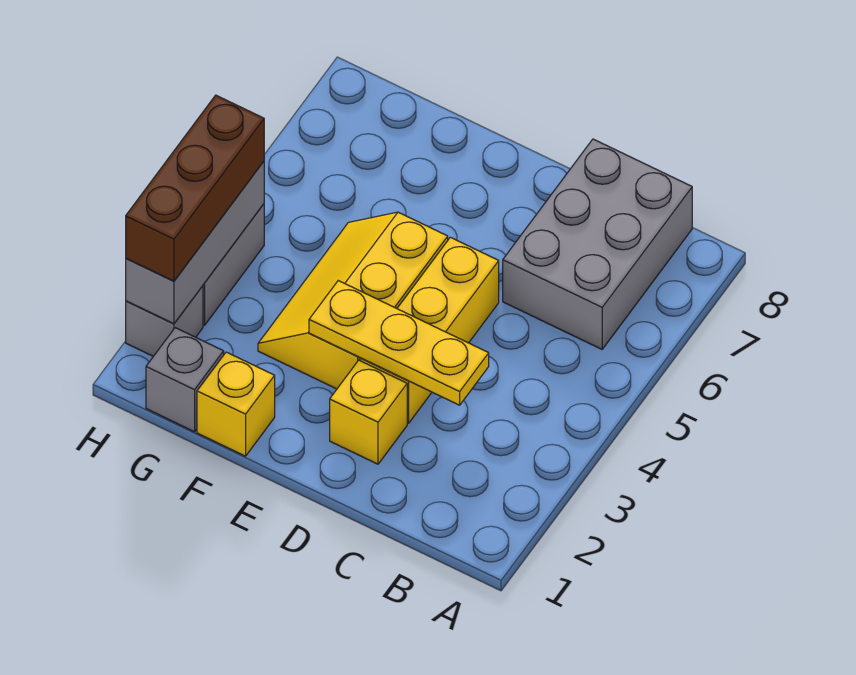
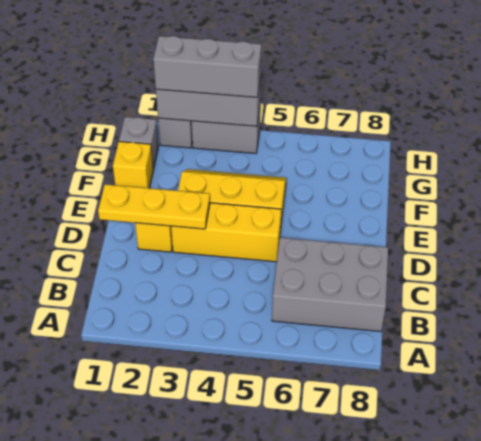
yellow plate C3:E3 level 2 -> yellow plate D1:D3 level 2
brown brick H2:H4 level 3 -> grey brick H2:H4 level 3

